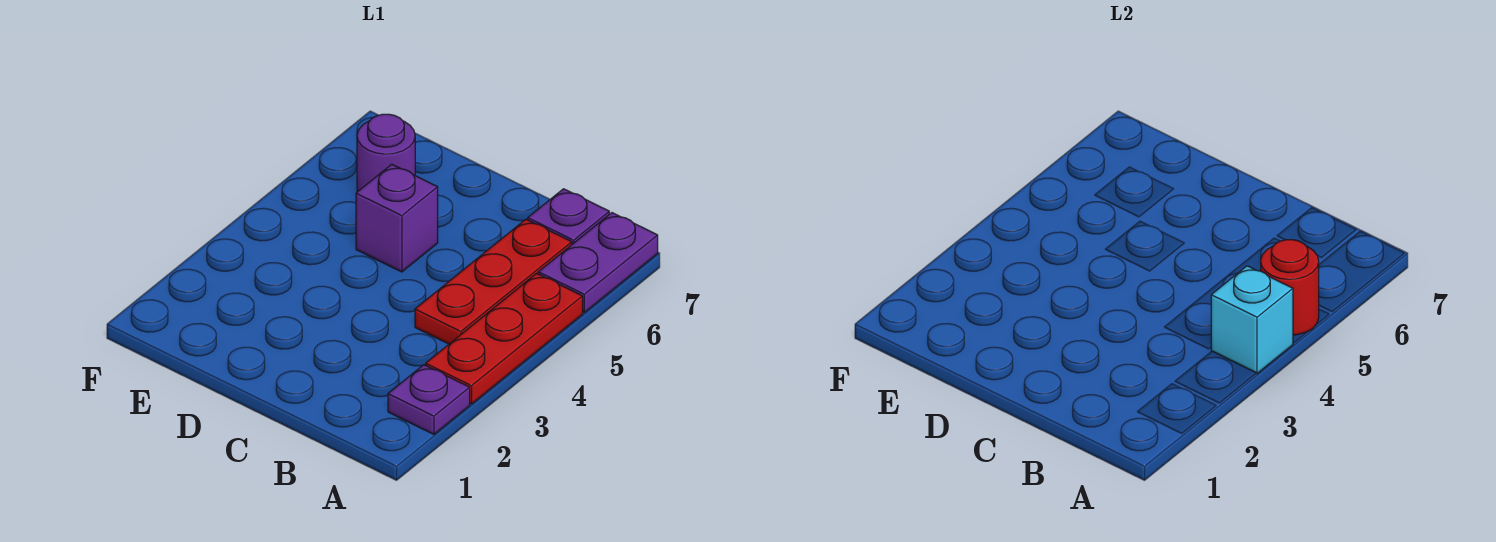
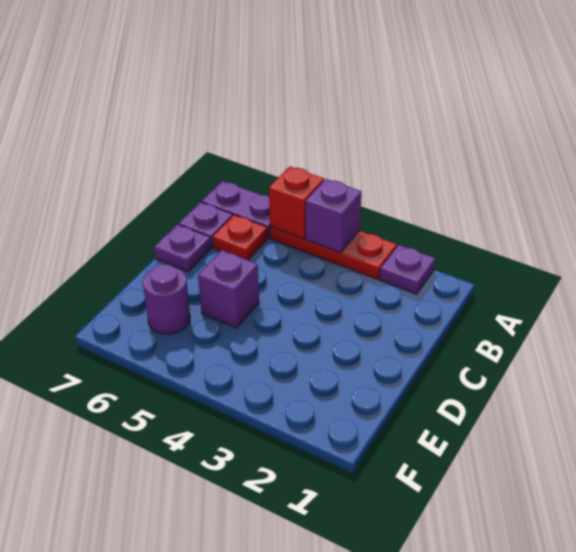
cyan brick A4 level 2 -> purple brick A4 level 2
red round brick A5 level 2 -> red brick A5 level 2
red plate B4:B6 level 1 -> red plate B6 level 1
none -> purple plate C7 level 1

